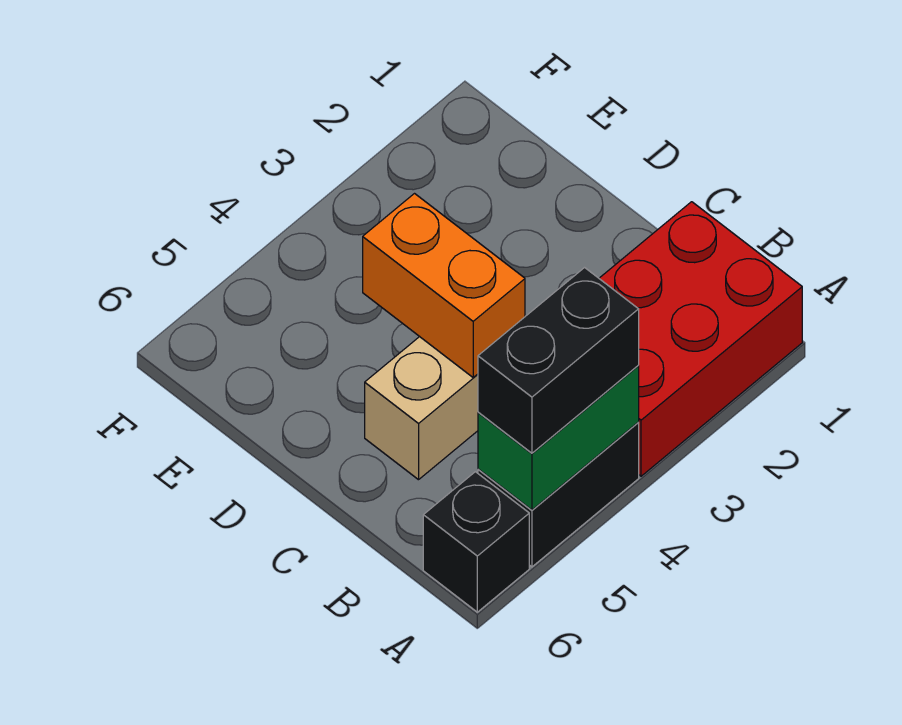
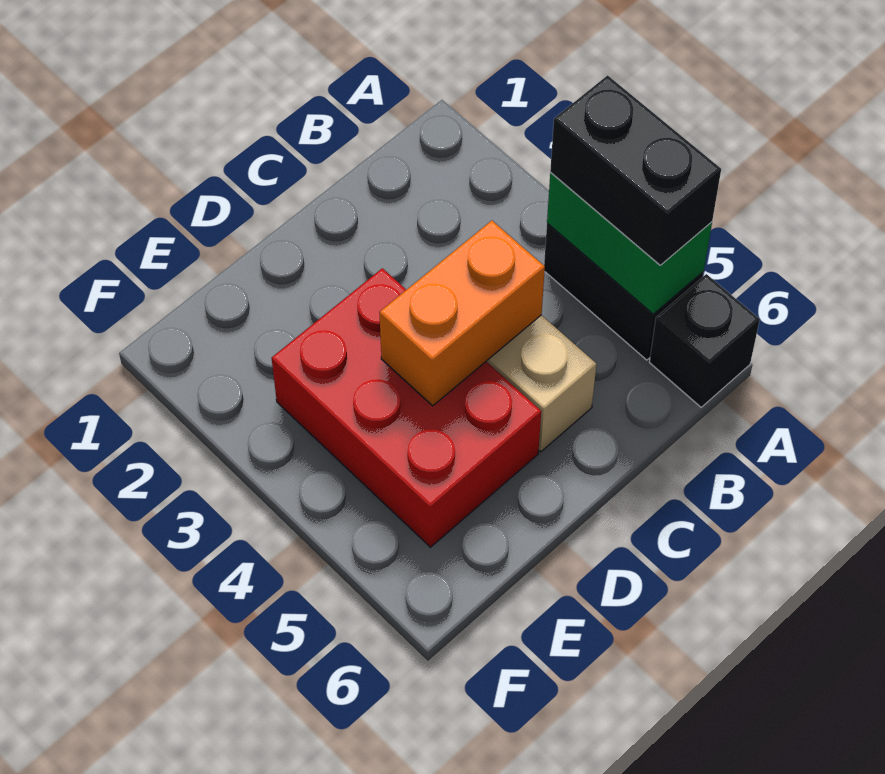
red brick A1:B3 level 1 -> red brick D3:E5 level 1

